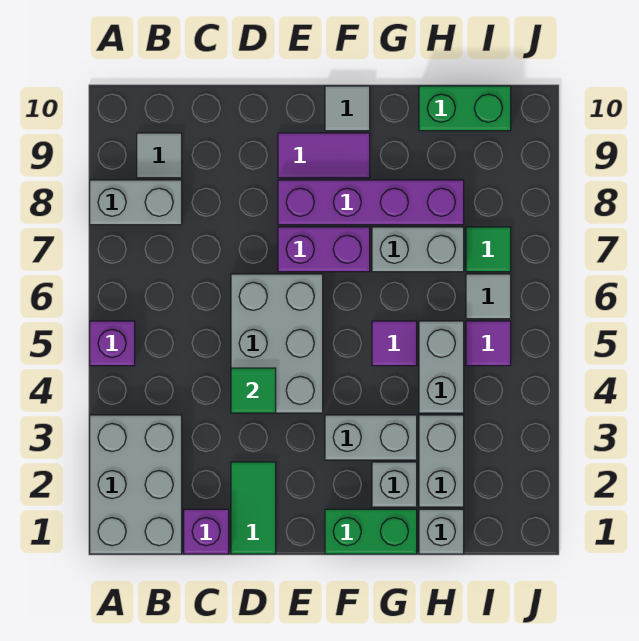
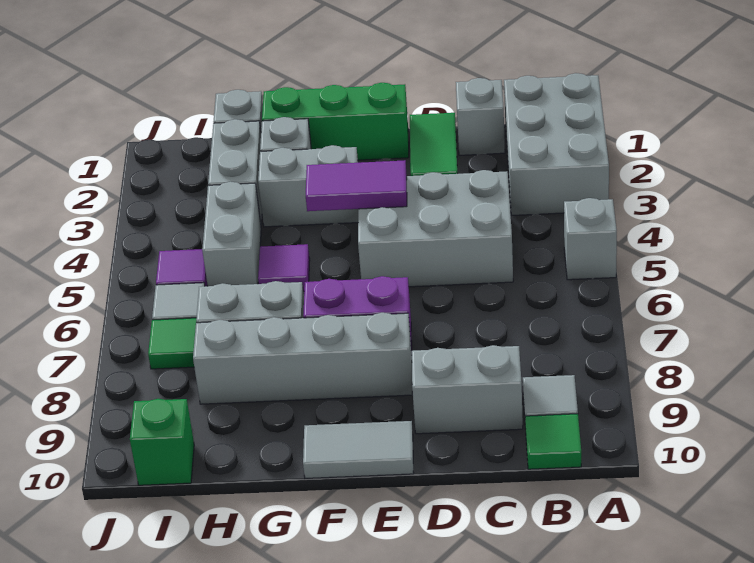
purple brick A5 level 1 -> grey brick A5 level 1
grey brick A8:B8 level 1 -> grey brick C9:D9 level 1
purple brick C1 level 1 -> grey brick C1 level 1
grey brick D4:E6 level 1 -> grey brick C4:E5 level 1
green tile D4 level 2 -> green tile B10 level 1
purple brick E8:H8 level 1 -> grey brick E8:H8 level 1
purple tile E9:F9 level 1 -> purple tile E4:F4 level 2
green brick F1:G1 level 1 -> green brick E1:G1 level 1
grey tile F10 level 1 -> grey tile E10:F10 level 1
green brick H10:I10 level 1 -> green brick I10 level 1

